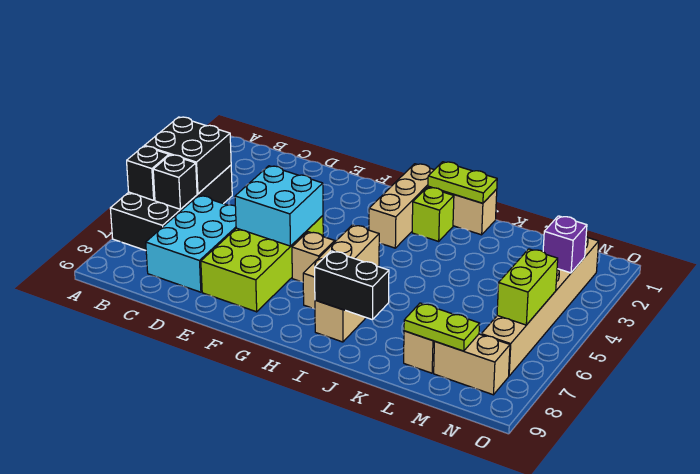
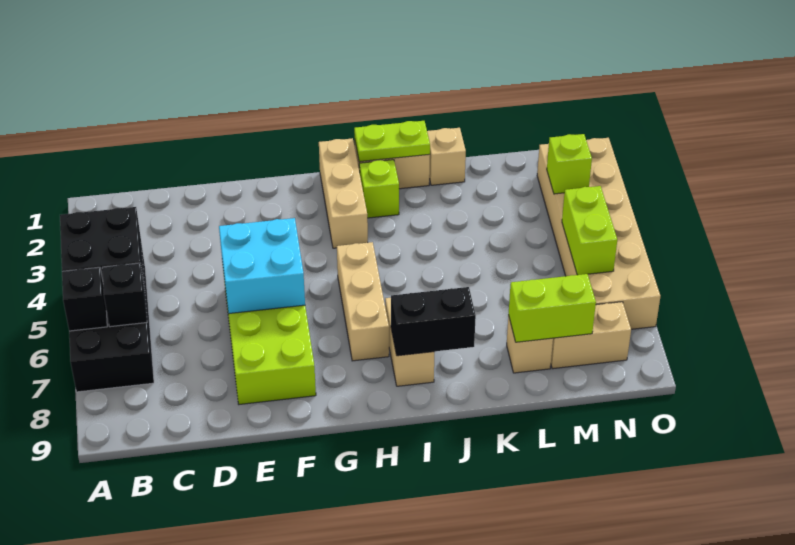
cyan brick C6:D8 level 1 -> none
tan brick G6 level 1 -> tan brick K1 level 1
lime plate L8:M8 level 2 -> lime brick L8:M8 level 2
tan brick N2:N7 level 1 -> tan brick N2:O7 level 1
purple brick N3 level 2 -> lime brick N3 level 2

